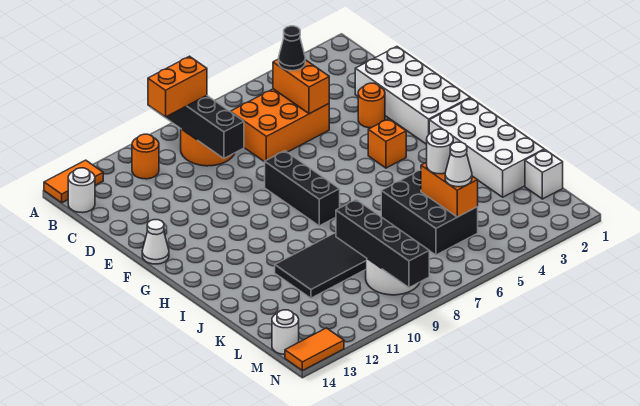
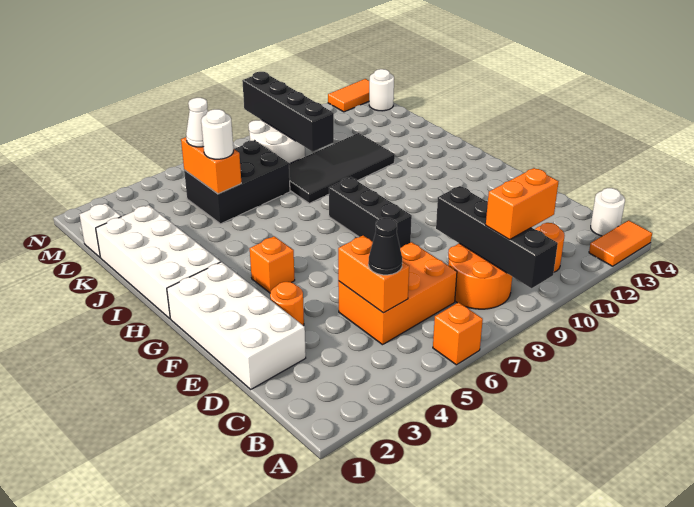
none -> orange brick A6 level 1
white cone F14 level 1 -> none
black brick J5:L6 level 1 -> black brick K5:L7 level 1

